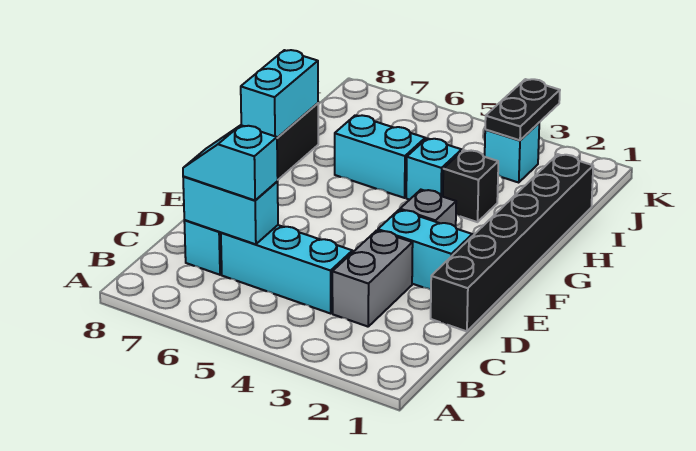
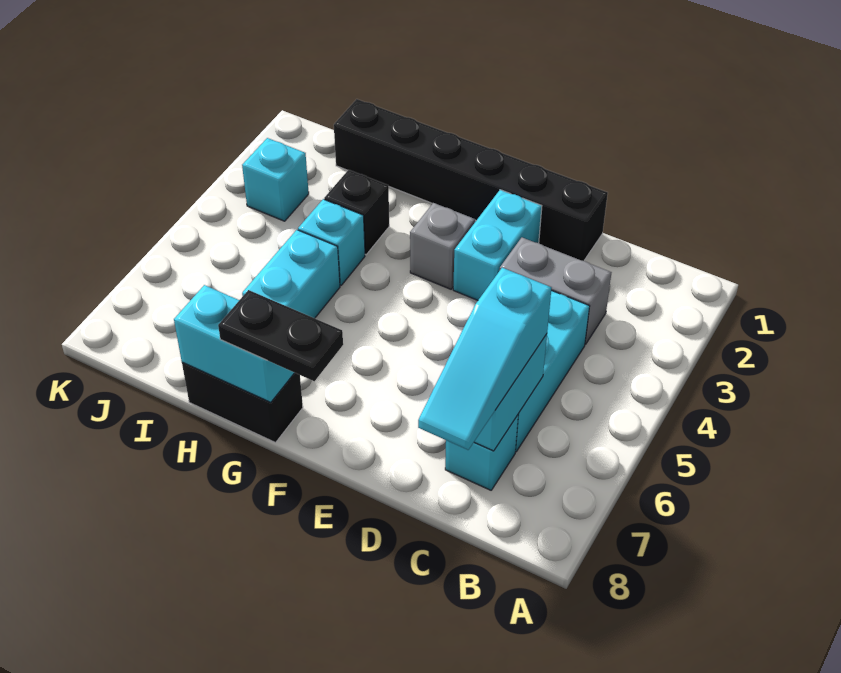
cyan slope C6:C7 level 3 top 6 -> cyan slope C6:C8 level 3 top 6
black plate J3:K3 level 2 -> black plate F8:G8 level 3

